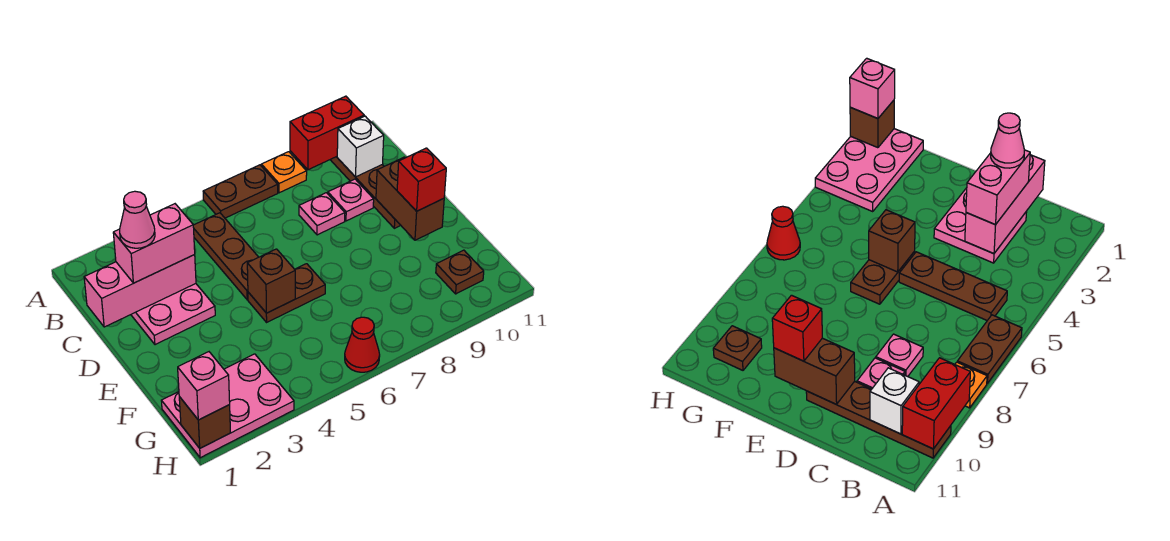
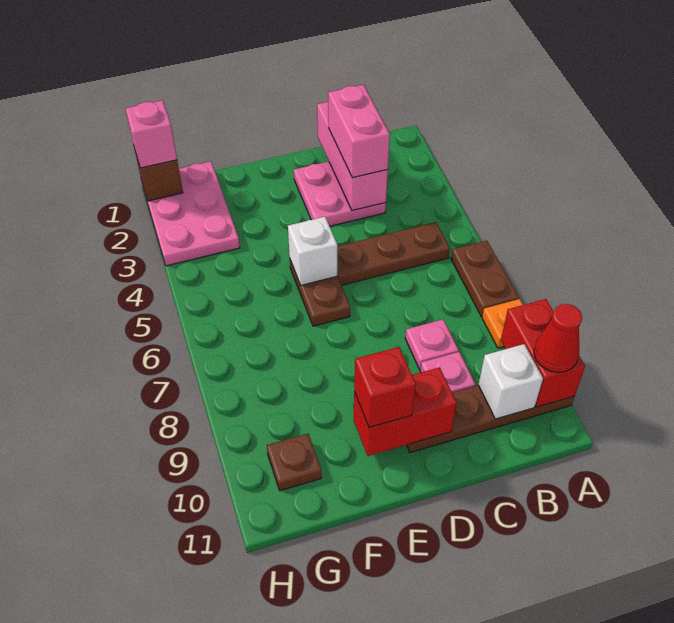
pink cone C2 level 4 -> none
brown brick D10:E10 level 2 -> red brick D10:E10 level 2
brown brick E5 level 2 -> white brick E5 level 2
red cone H6 level 1 -> red cone A10 level 3

